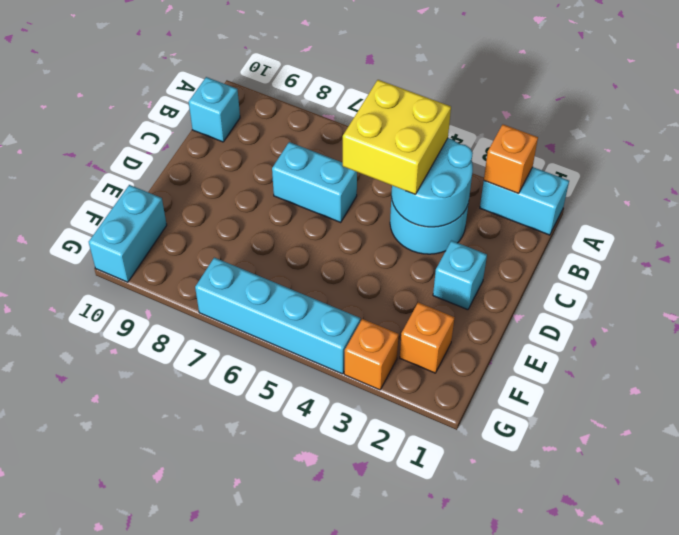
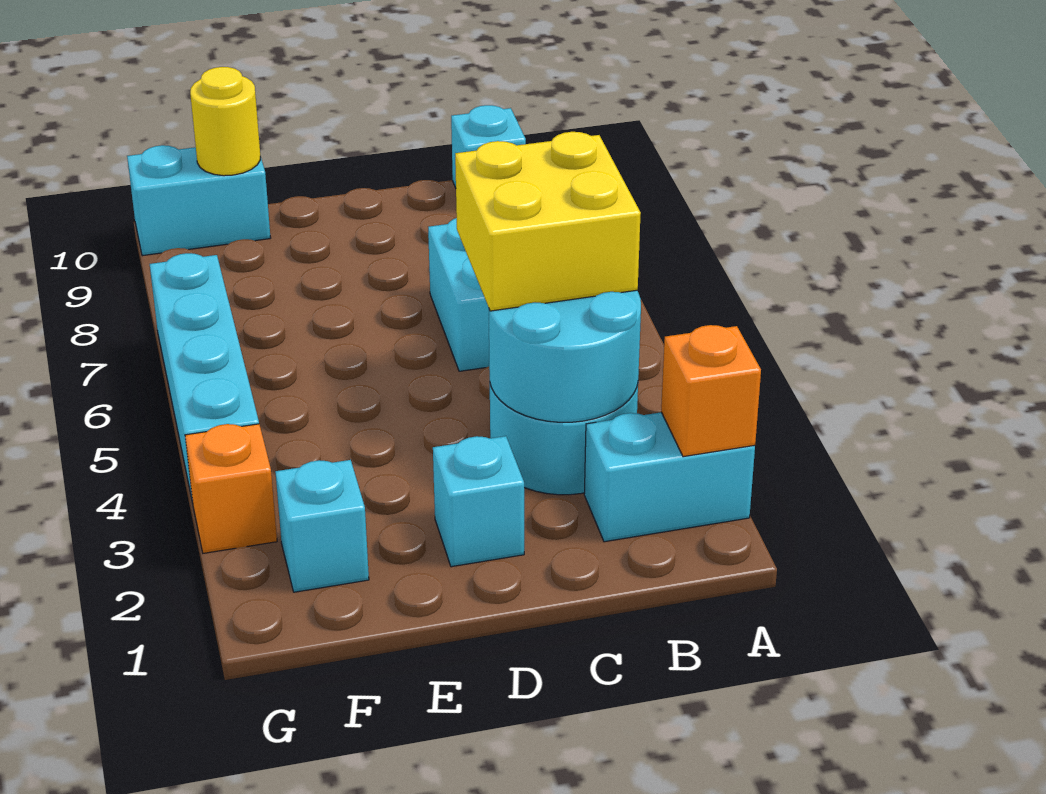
cyan brick A1:A2 level 1 -> cyan brick A2:B2 level 1
orange brick F2 level 1 -> cyan brick F2 level 1
none -> yellow round brick F10 level 2

